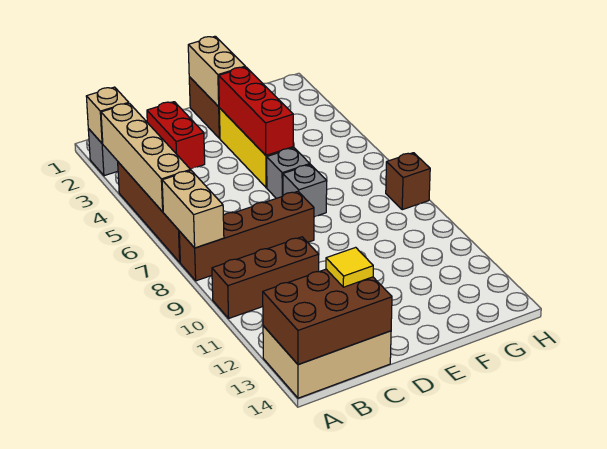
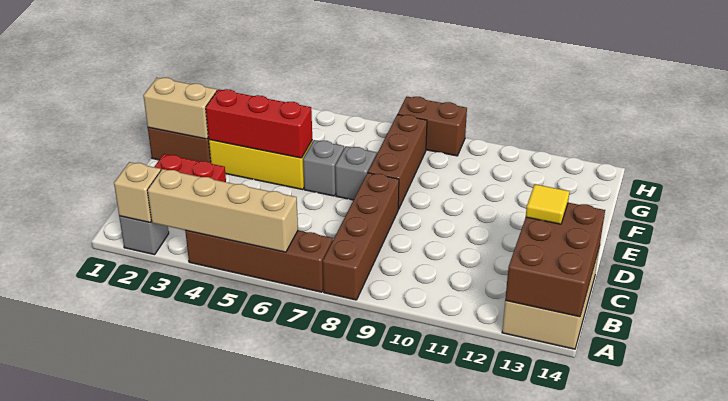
tan brick A7:A8 level 2 -> none
brown brick A10:C10 level 1 -> brown brick E8:G8 level 1
brown brick H8 level 1 -> brown brick H8:H9 level 1

